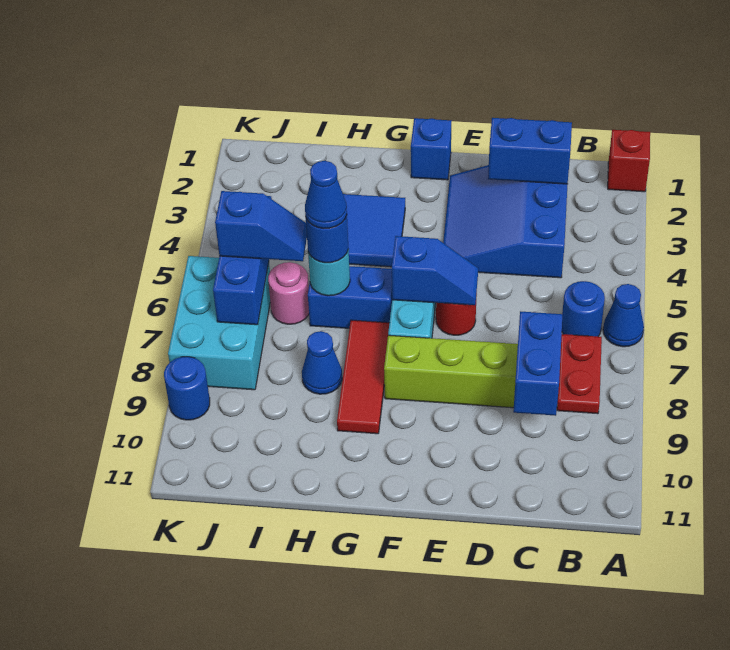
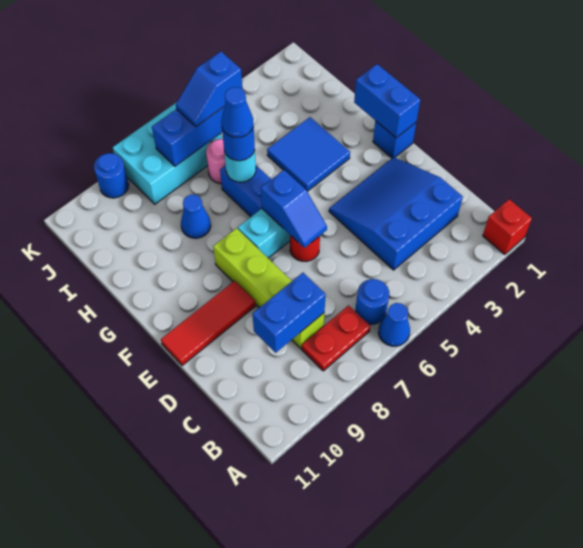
blue brick C2:D2 level 2 -> blue brick F1:G1 level 2
red tile G7:G9 level 1 -> red tile E9:E11 level 1
blue slope I6:J6 level 3 top J -> blue slope J5:J6 level 3 top 5

